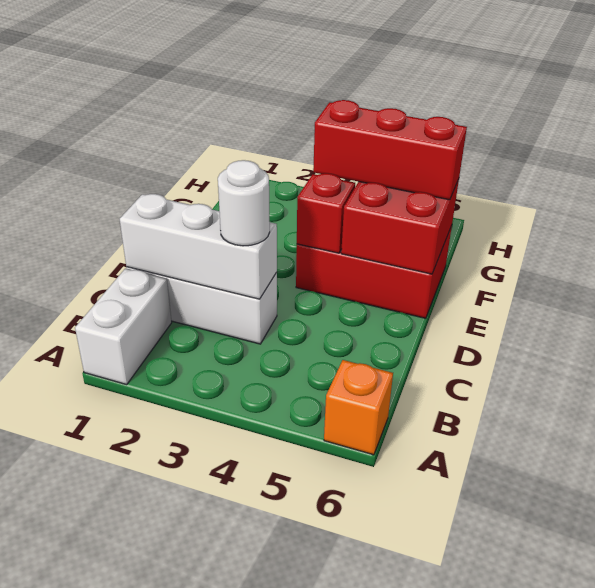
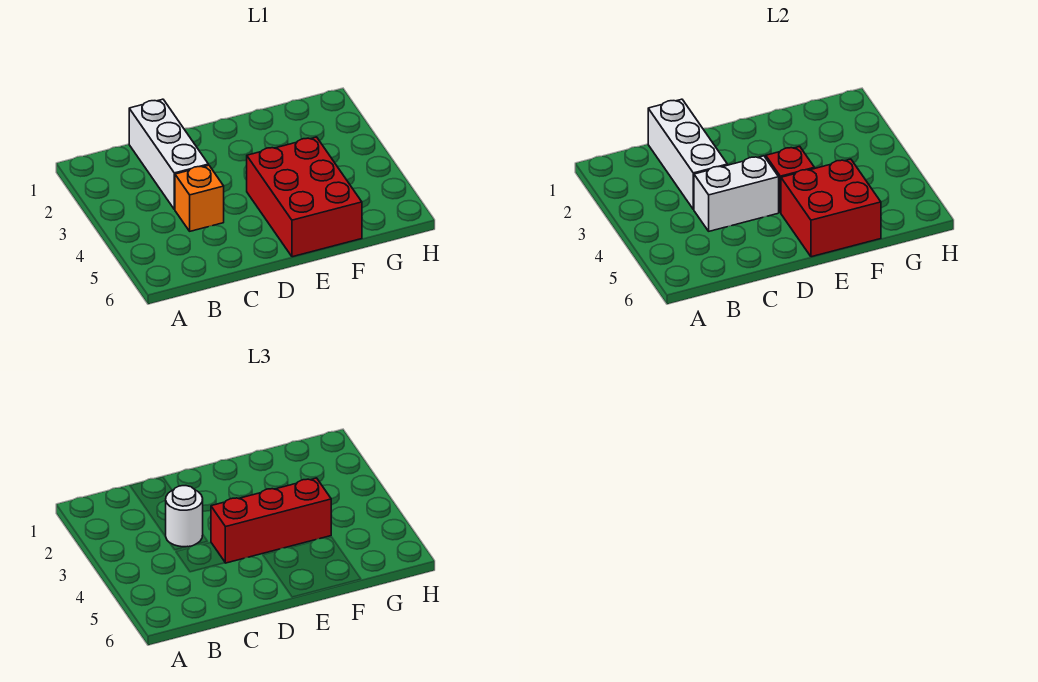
white brick A1:B1 level 1 -> white brick C4:D4 level 2
orange brick A6 level 1 -> orange brick C4 level 1
red brick F4:F6 level 3 -> red brick D4:F4 level 3

